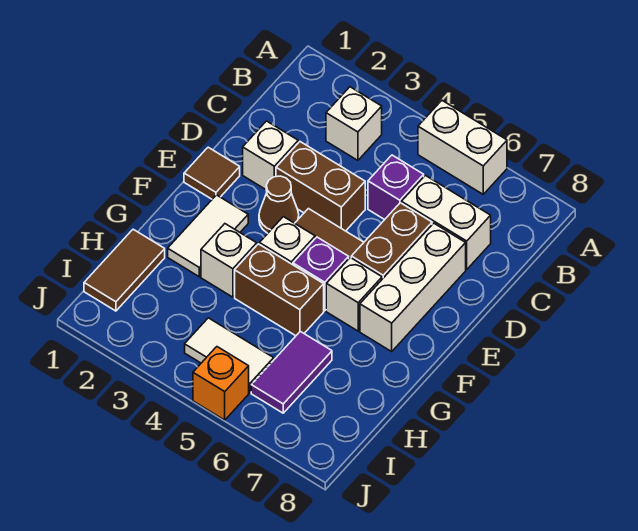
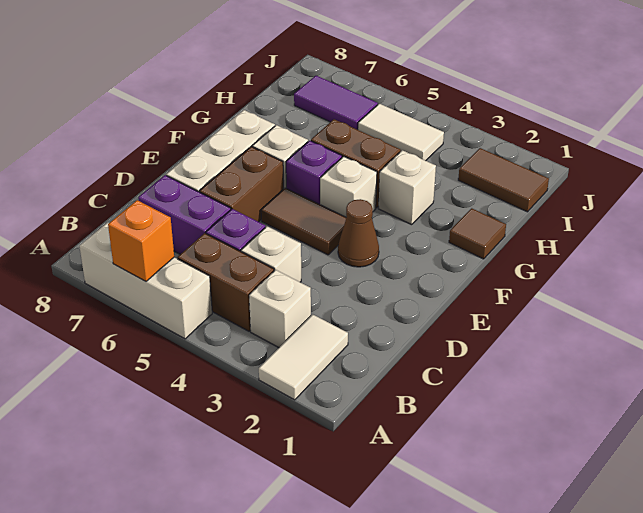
white brick A5:A6 level 1 -> white brick A5:A7 level 1
white brick C6:C7 level 1 -> purple brick C6:C7 level 1
white brick D2 level 1 -> white brick C4 level 1
brown brick D3:D4 level 1 -> brown brick B4:B5 level 1
brown tile E1 level 1 -> brown tile G1 level 1
white tile F2:G2 level 1 -> white tile A2:B2 level 1
brown tile H1:I1 level 1 -> brown tile I1:I2 level 1
purple tile H6:I6 level 1 -> purple tile I6:I7 level 1
orange brick J5 level 1 -> orange brick A6 level 2

